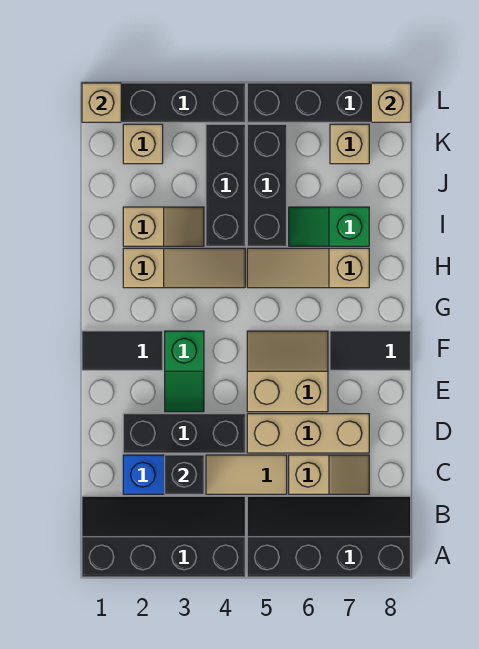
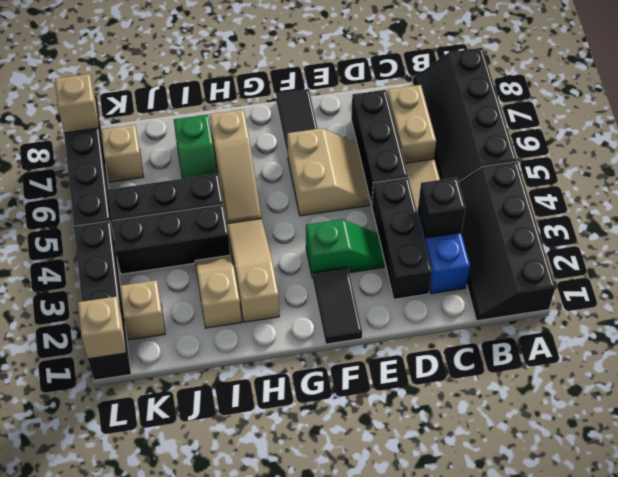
tan slope C6:C7 level 1 top 6 -> tan brick C6:C7 level 1
tan brick D5:D7 level 1 -> black brick D5:D7 level 1
tan slope E5:F6 level 1 top E -> tan slope E5:F6 level 1 top F

